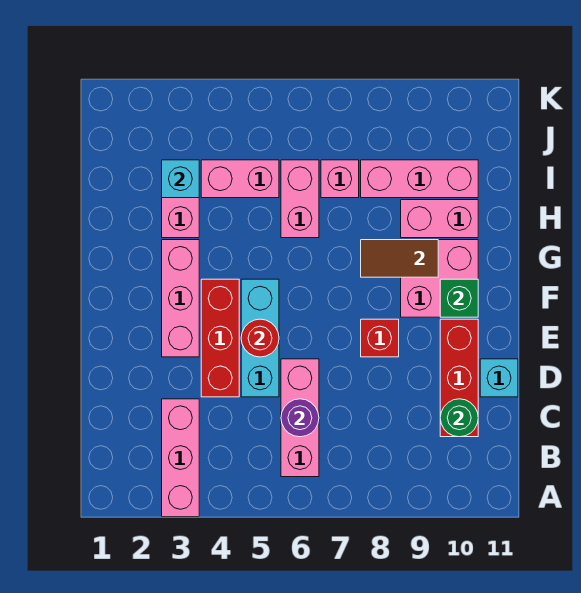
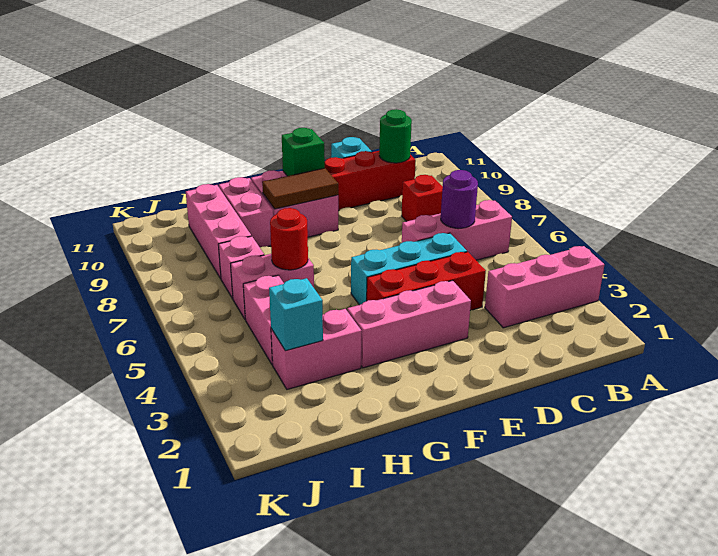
red round brick E5 level 2 -> red round brick H6 level 2
red brick E8 level 1 -> red brick C8 level 1
brown tile G8:G9 level 2 -> brown tile F9:G9 level 2

